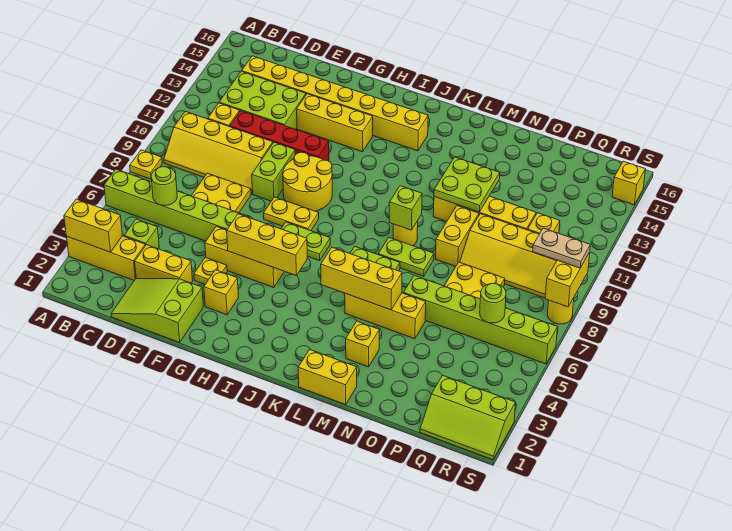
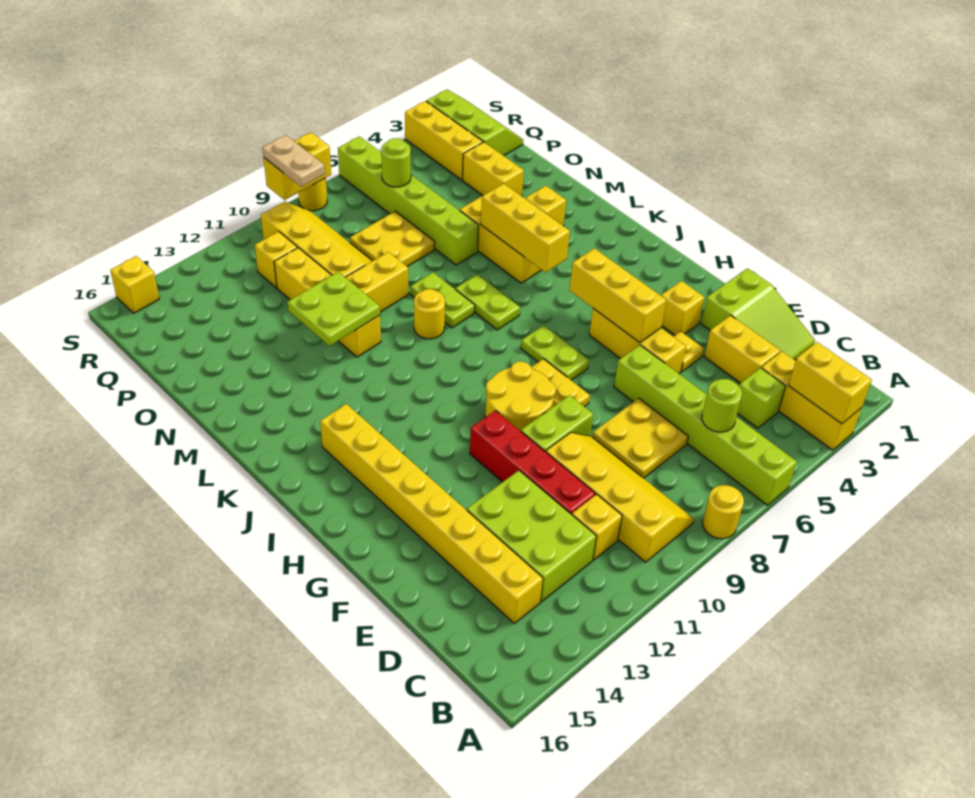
yellow plate A8 level 1 -> yellow round brick A8 level 1
yellow brick F13:H13 level 1 -> yellow brick Q3:S3 level 1
yellow brick L1:M1 level 1 -> yellow brick O3:P3 level 1
lime brick L9 level 2 -> none

